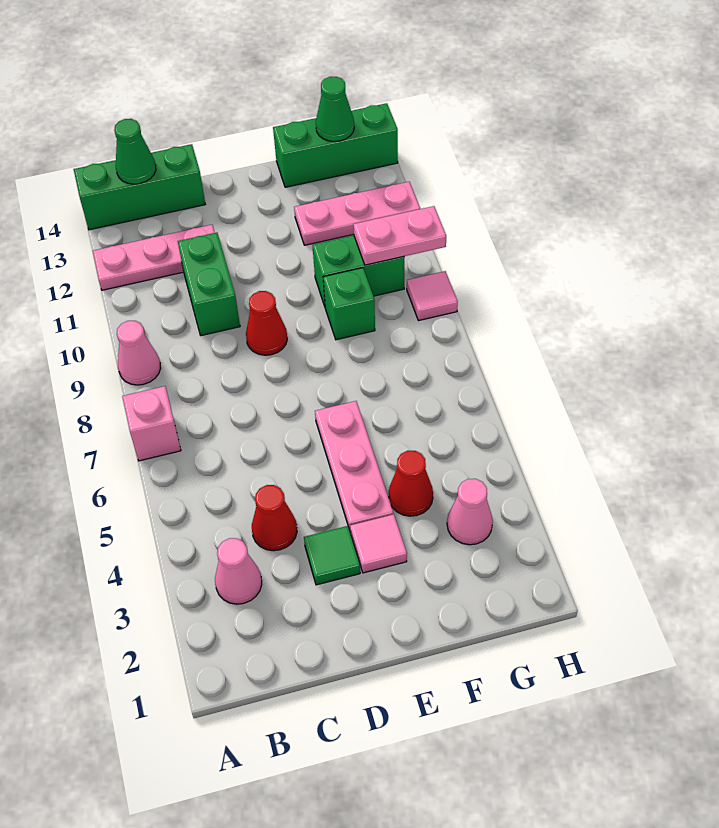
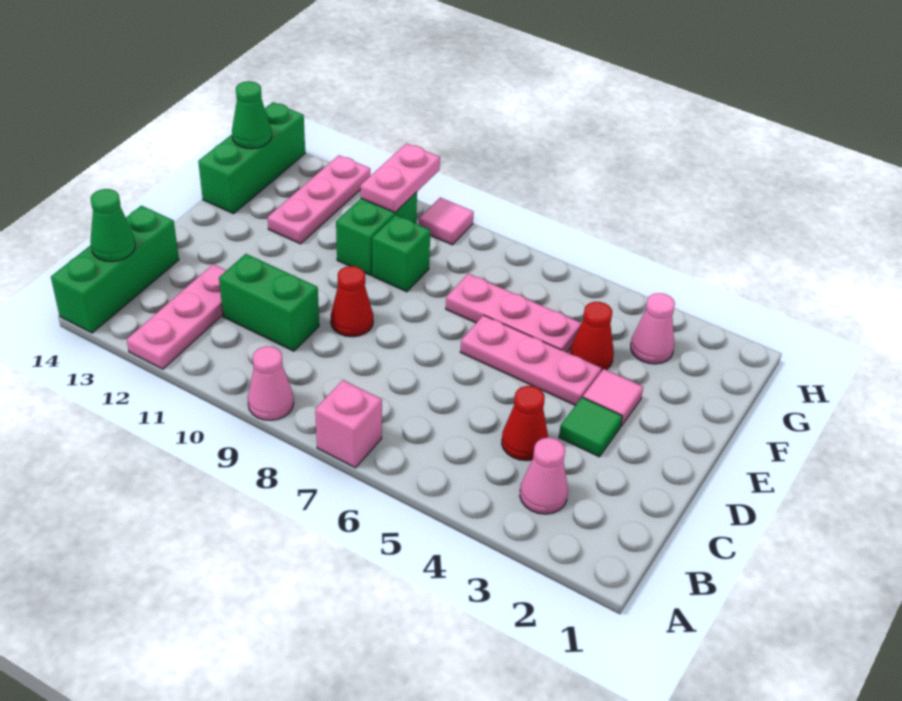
none -> pink plate F5:F7 level 1

